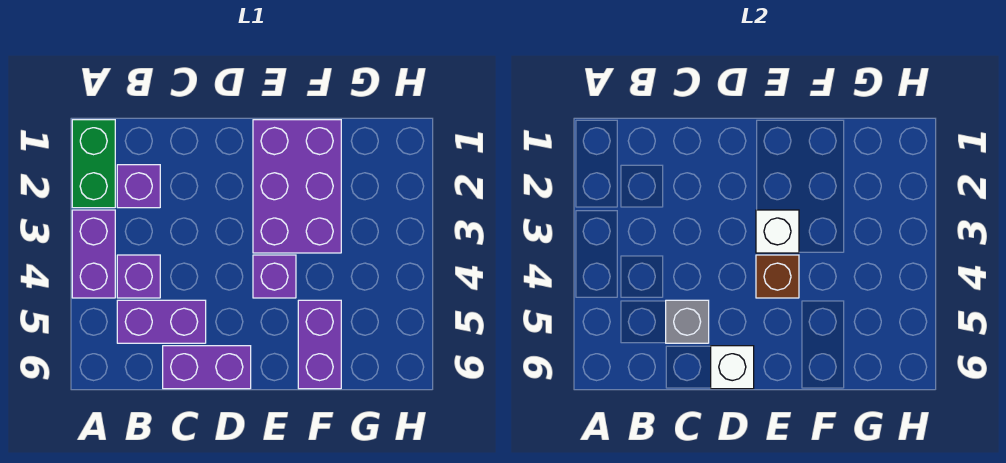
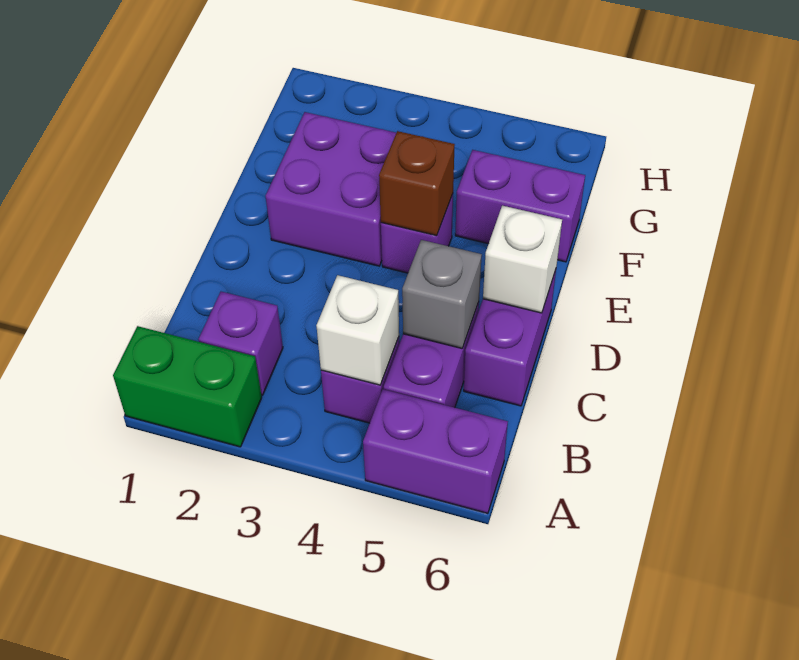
purple brick A3:A4 level 1 -> purple brick A5:A6 level 1
purple brick E1:F3 level 1 -> purple brick E2:F3 level 1
white brick E3 level 2 -> white brick B4 level 2

